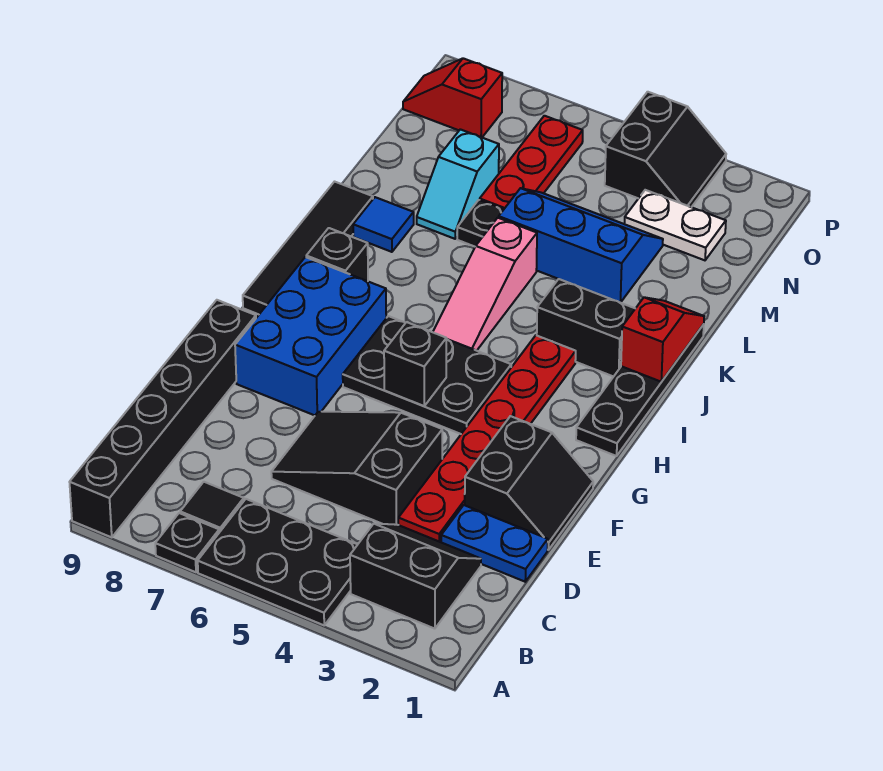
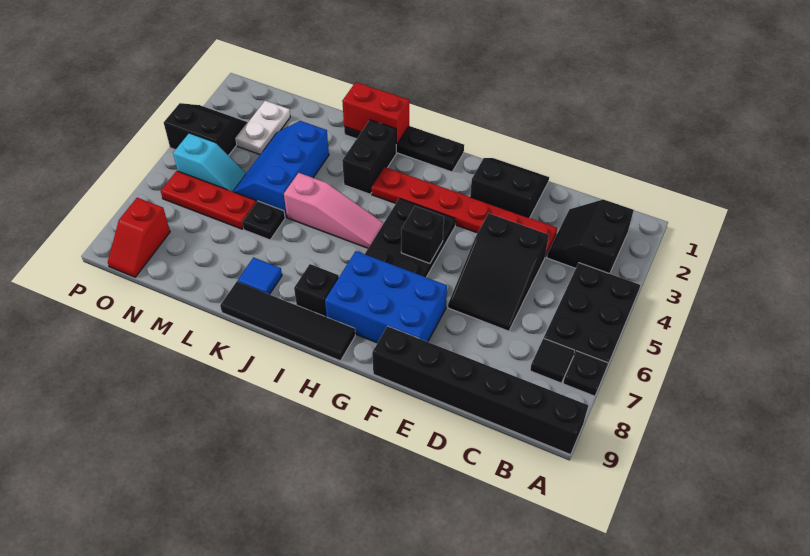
blue plate D1:D2 level 1 -> none
red slope J1:K1 level 2 top J -> red brick J1:K1 level 2
cyan slope L7:M7 level 1 top M -> cyan slope N5:O5 level 1 top O

